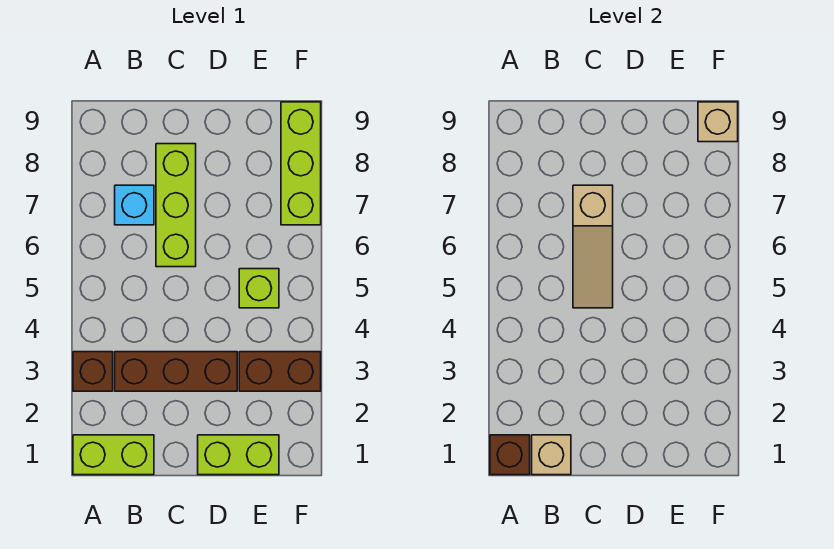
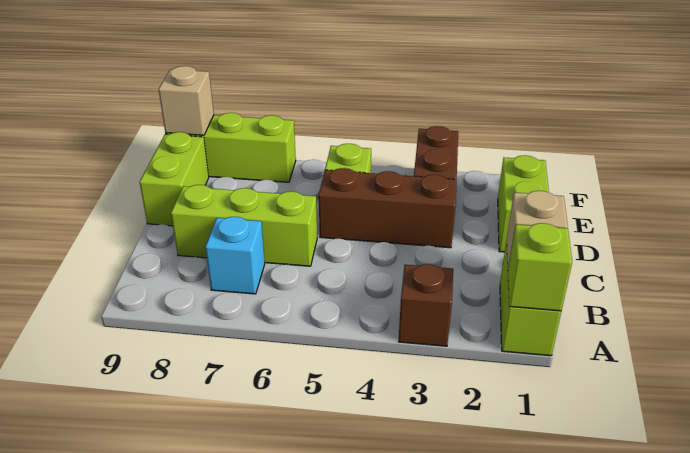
brown brick A1 level 2 -> lime brick A1 level 2
brown brick B3:D3 level 1 -> brown brick D3:D5 level 1
tan slope C5:C7 level 2 top 7 -> none
none -> lime brick D9:E9 level 1

